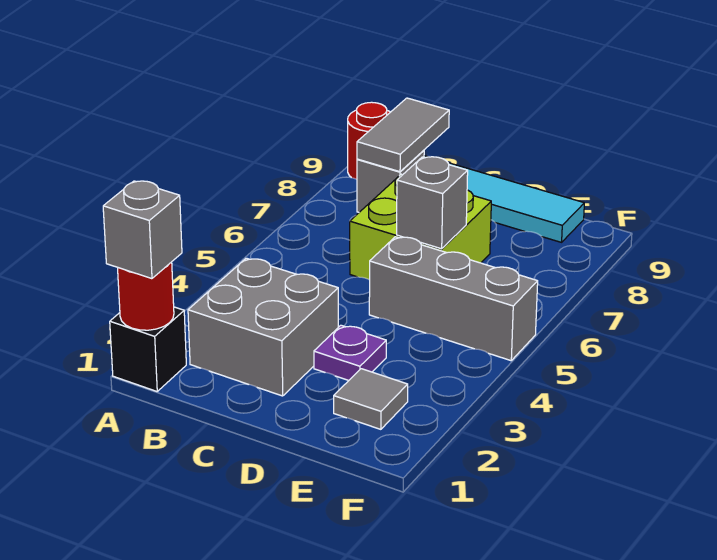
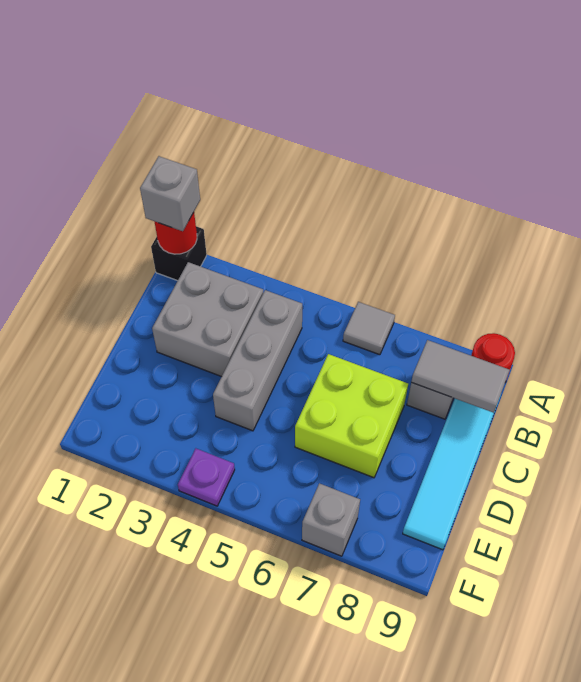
purple plate D3 level 1 -> purple plate F4 level 1
grey brick D5:F5 level 1 -> grey brick B4:D4 level 1
grey brick D6 level 2 -> grey brick F7 level 1
grey tile E2 level 1 -> grey tile A6 level 1

